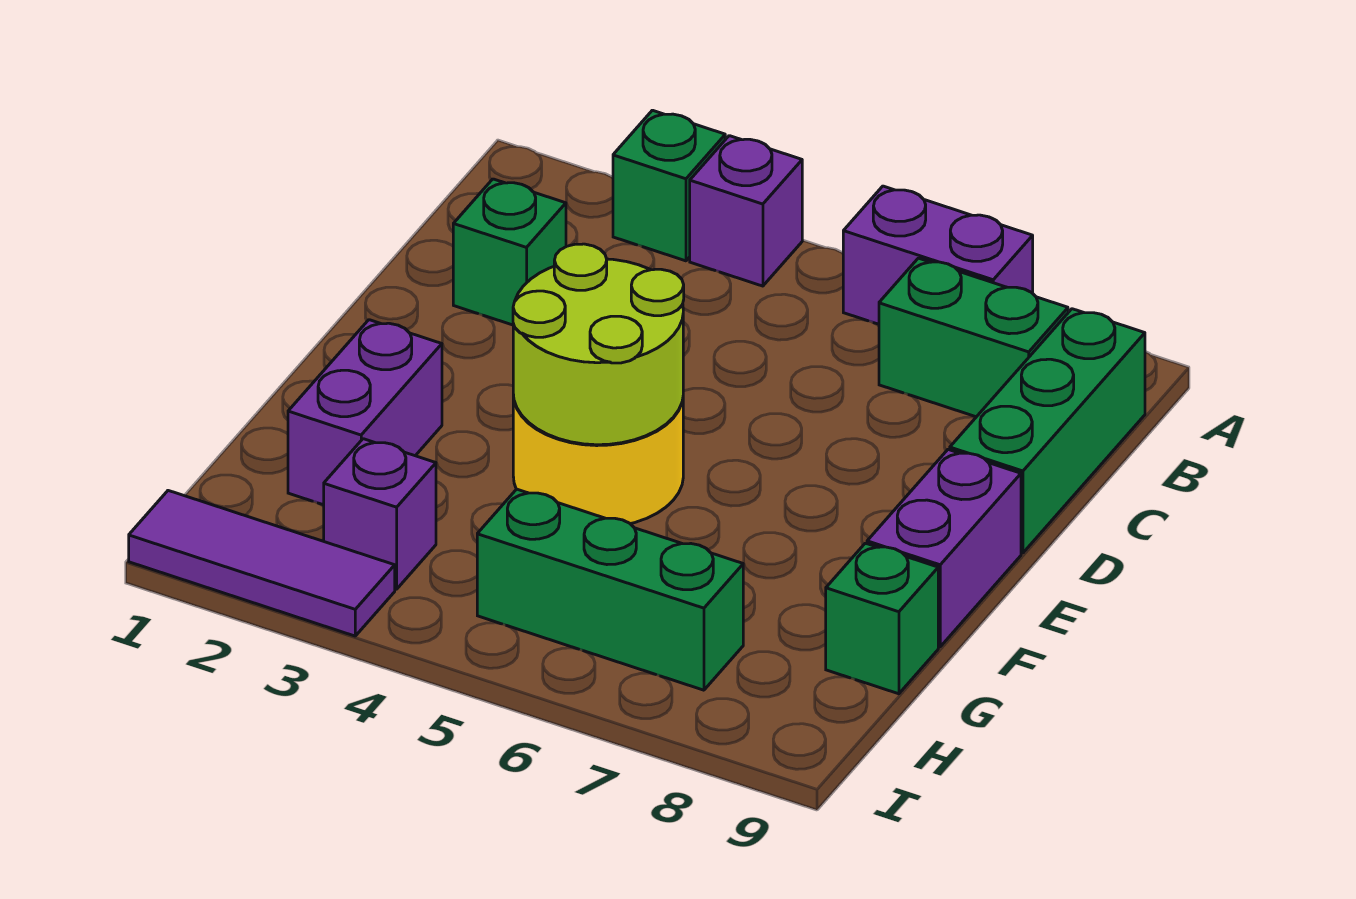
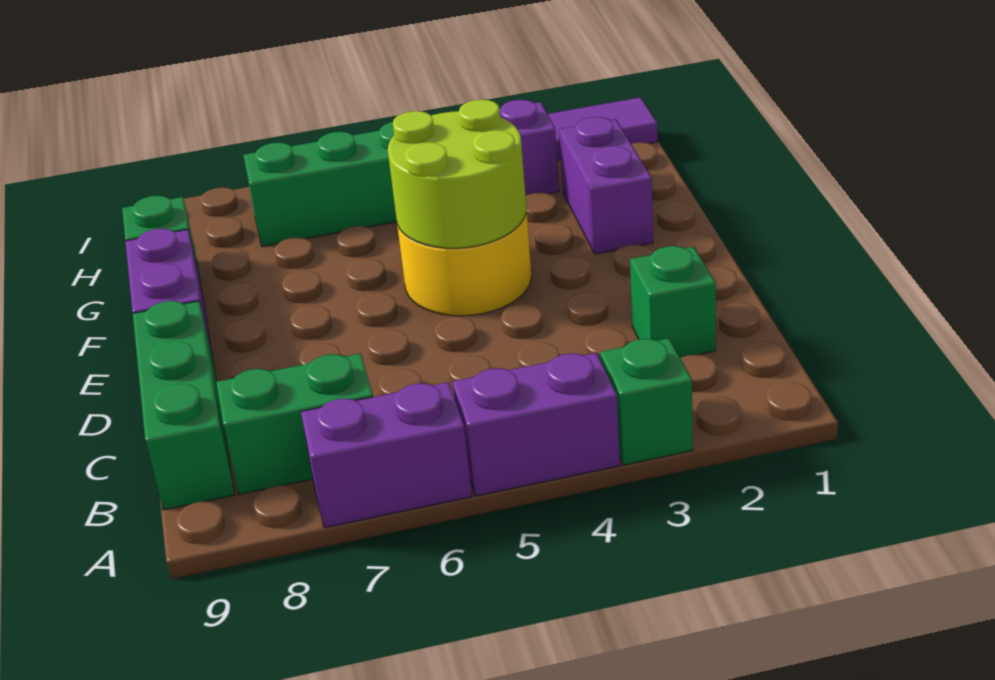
purple brick A4 level 1 -> purple brick A4:A5 level 1

